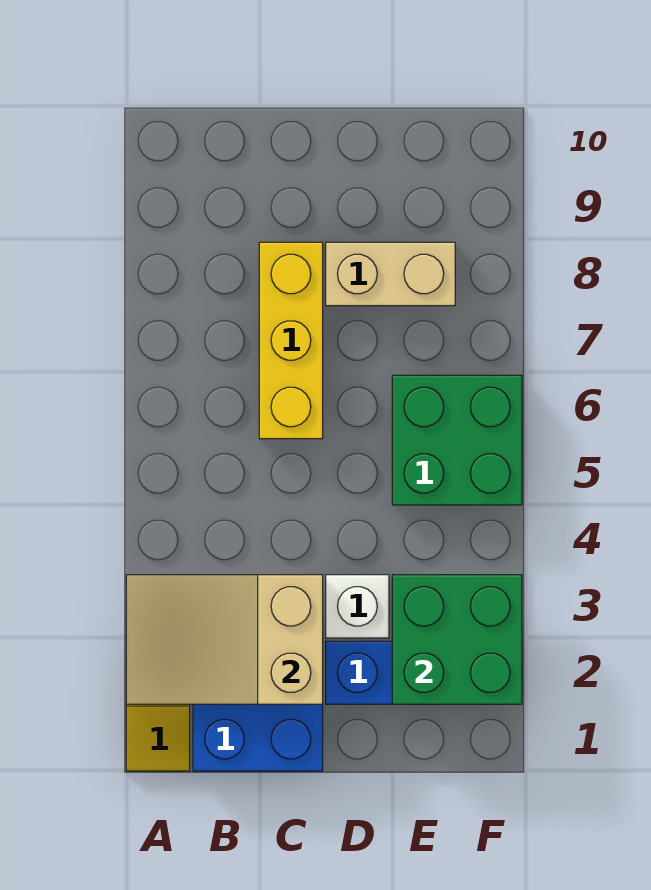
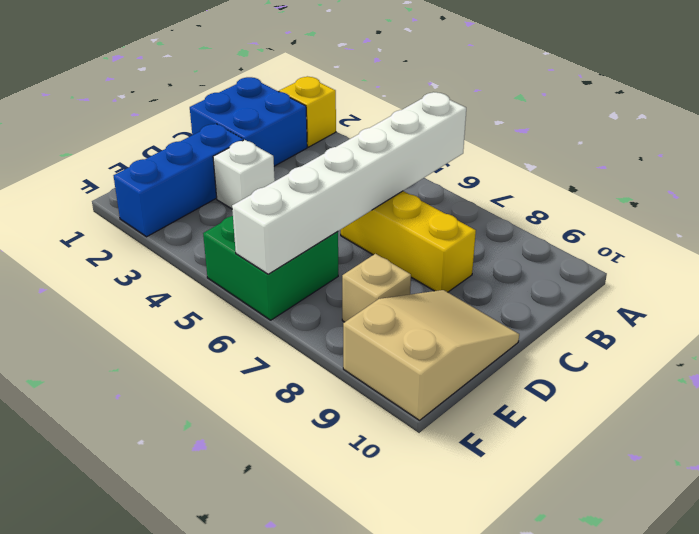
tan slope A2:C3 level 2 top C -> tan slope D9:F10 level 1 top F
none -> white brick A6:F6 level 2
tan brick D8:E8 level 1 -> tan brick E8 level 1
green brick E2:F3 level 2 -> none

